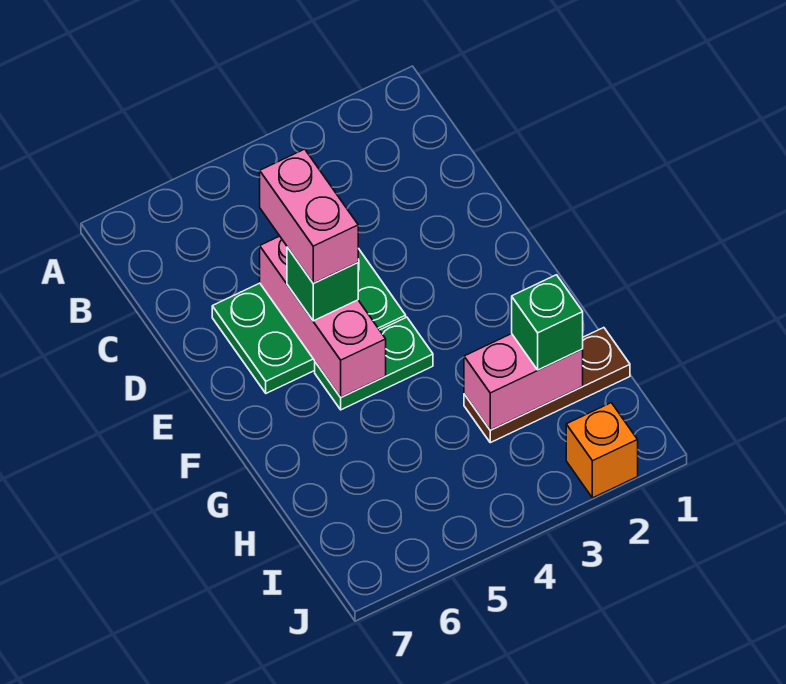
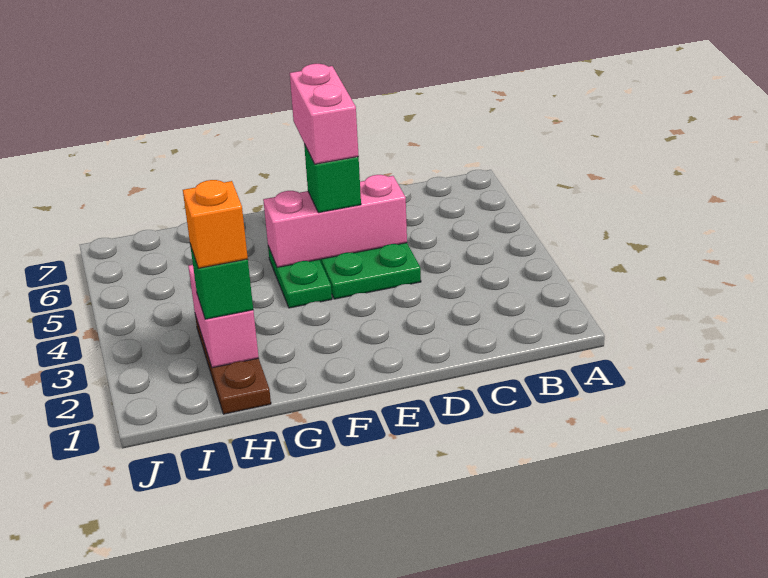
pink brick D5:E5 level 4 -> pink brick E5:E6 level 4
orange brick J2 level 1 -> orange brick H2 level 4

